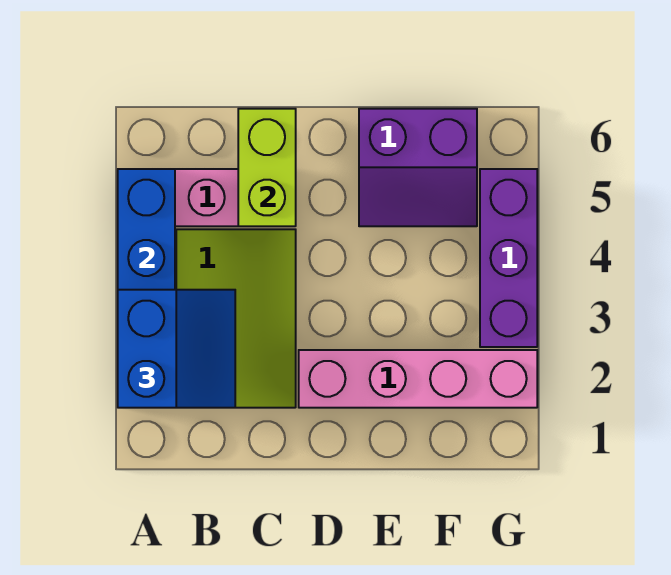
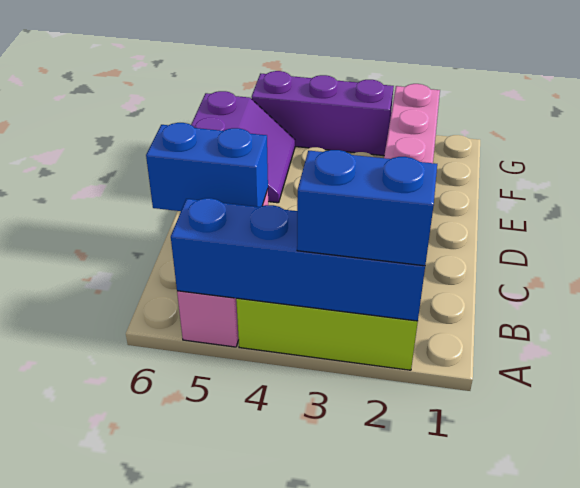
lime brick C5:C6 level 2 -> blue brick C5:C6 level 2

